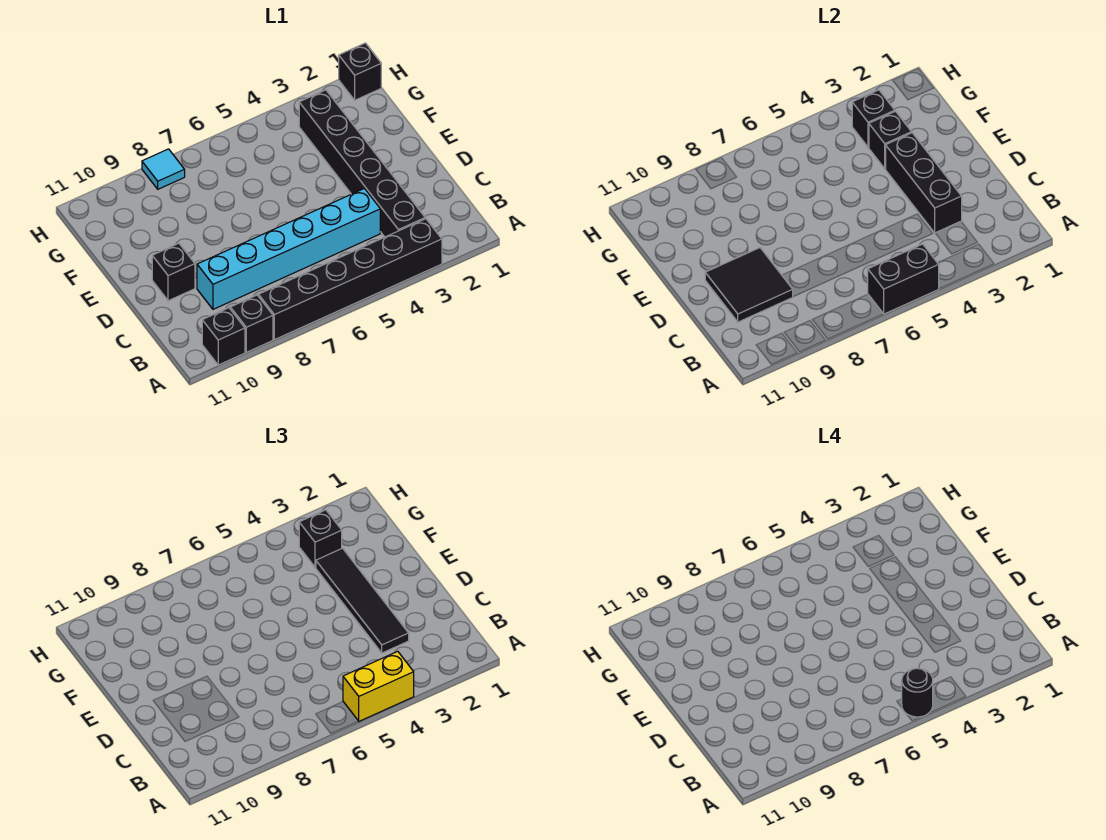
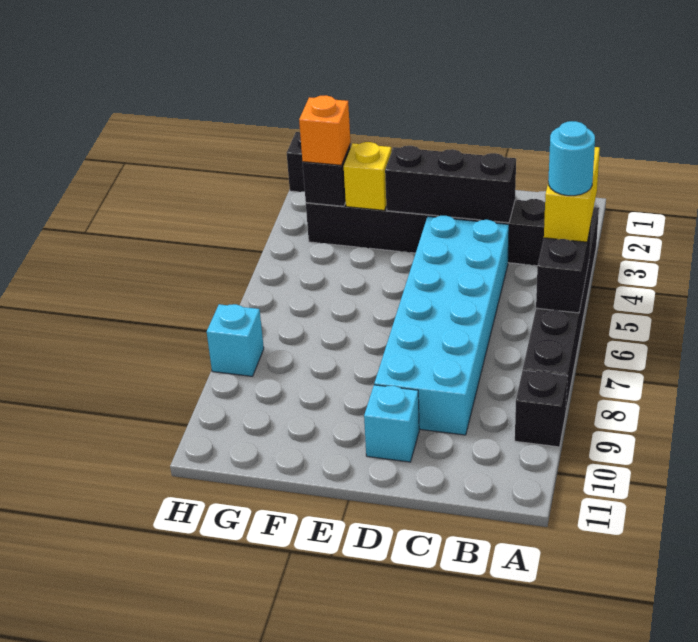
black round brick A5 level 4 -> cyan round brick A5 level 4
black brick A10 level 1 -> none
black tile C3:F3 level 3 -> none
cyan brick C4:C9 level 1 -> cyan brick C4:D9 level 1
black tile C9:D10 level 2 -> none
black brick D10 level 1 -> cyan brick D10 level 1
black brick F3 level 2 -> yellow brick F3 level 2
black brick G3 level 3 -> orange brick G3 level 3
cyan tile H8 level 1 -> cyan brick H8 level 1

